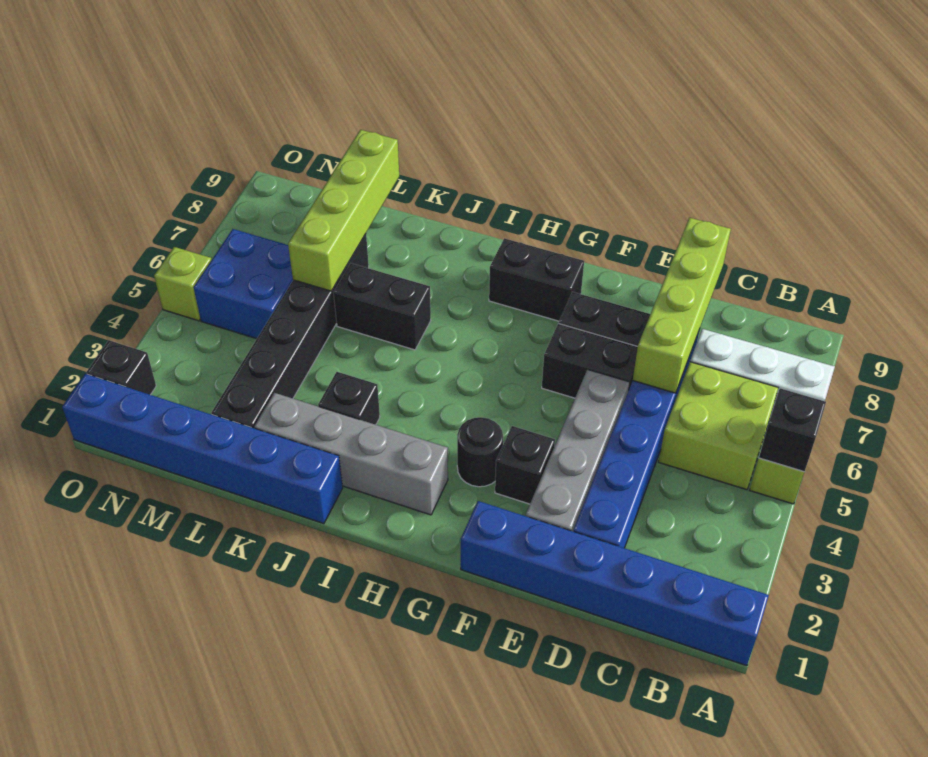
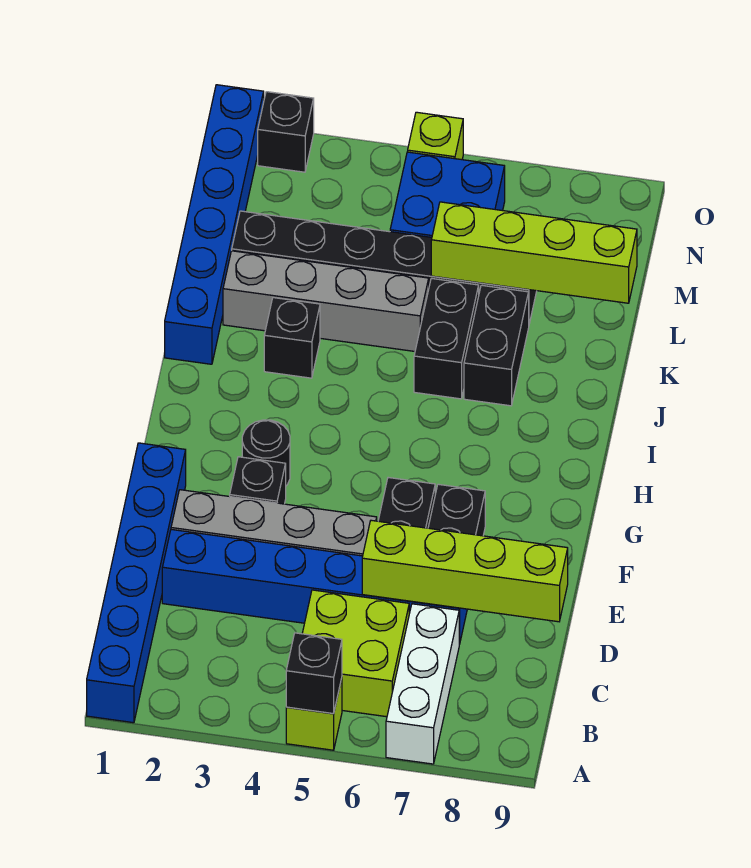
black brick G8:H8 level 1 -> black brick J7:K7 level 1
grey brick H2:K2 level 1 -> grey brick K2:K5 level 1

